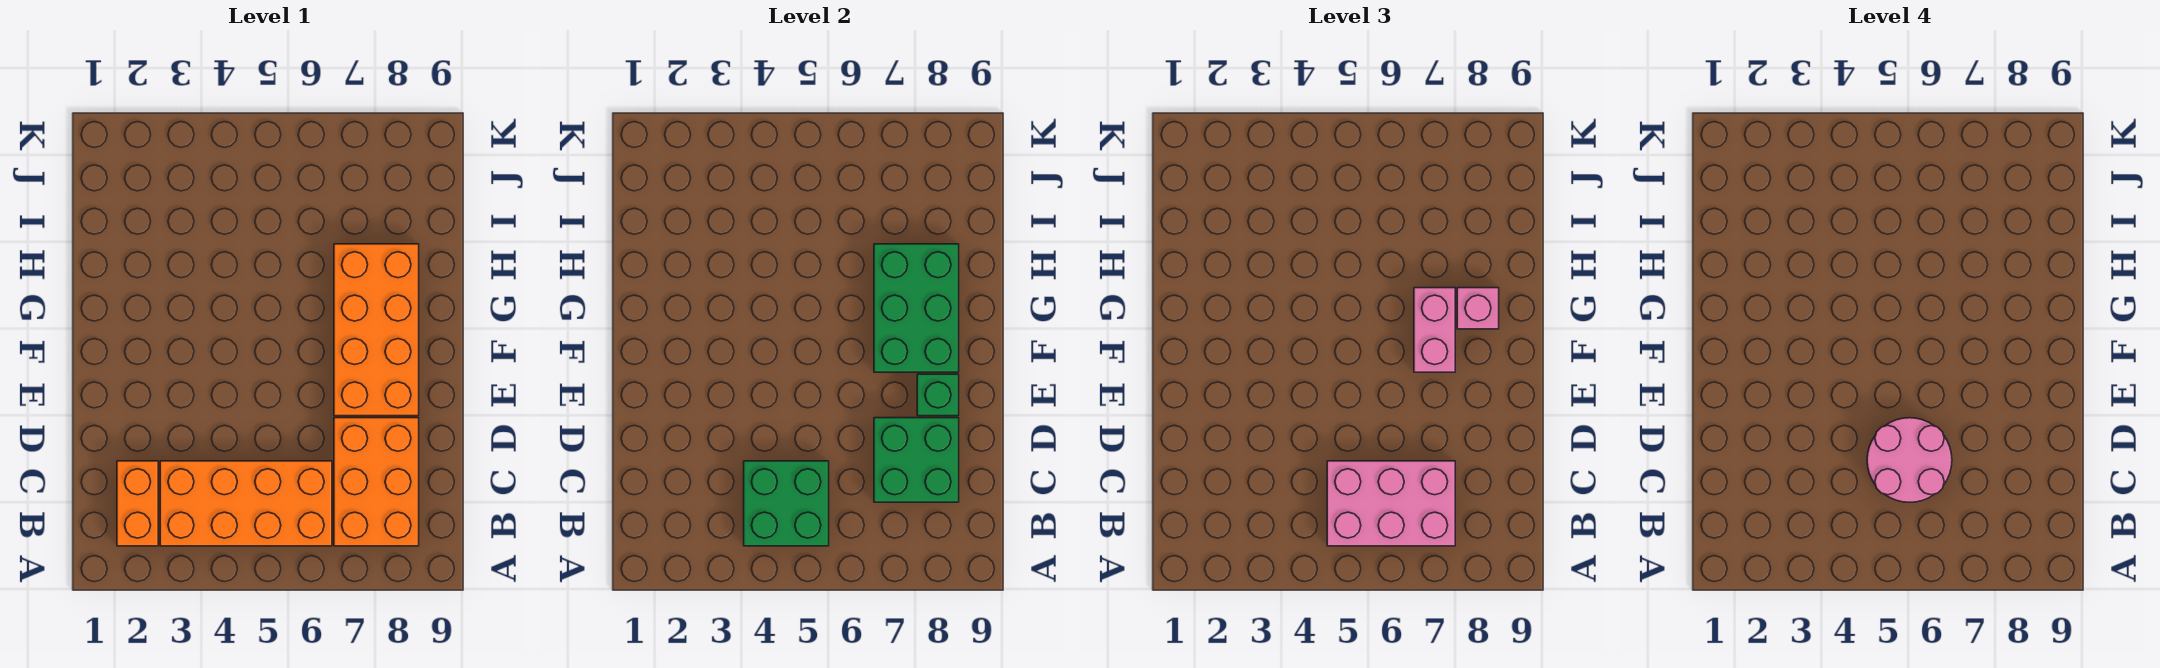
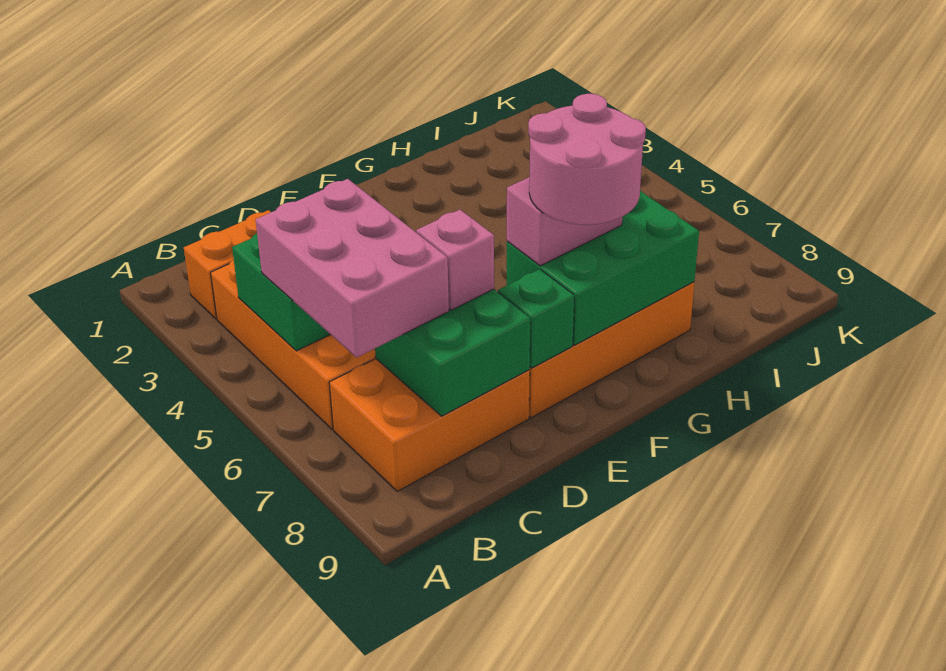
pink round brick C5:D6 level 4 -> pink round brick F7:G8 level 4
pink brick G8 level 3 -> pink brick D7 level 3

